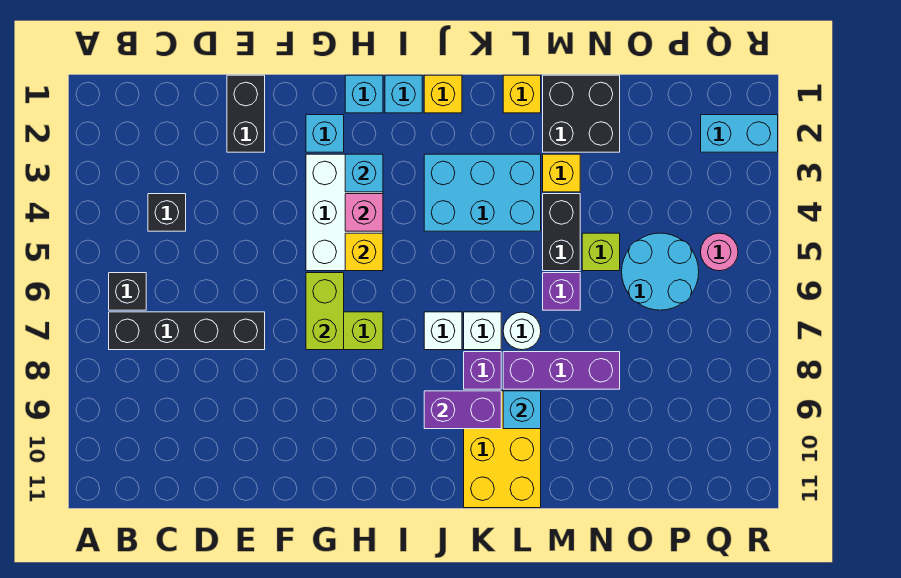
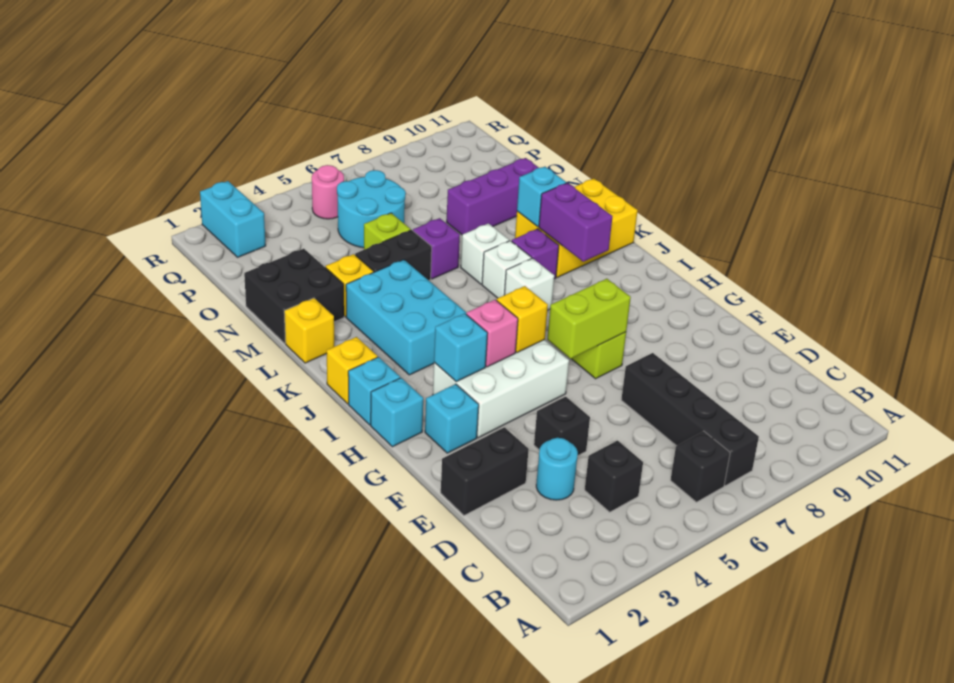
none -> cyan round brick D3 level 1
none -> black brick E4 level 1
white round brick L7 level 1 -> white brick L7 level 1
purple brick L8:N8 level 1 -> purple brick N8:N10 level 1

